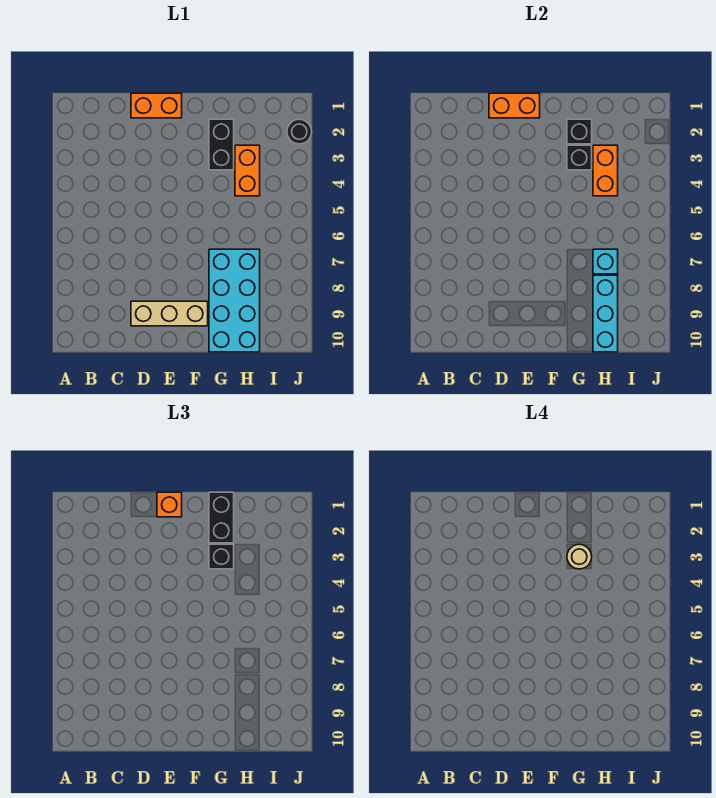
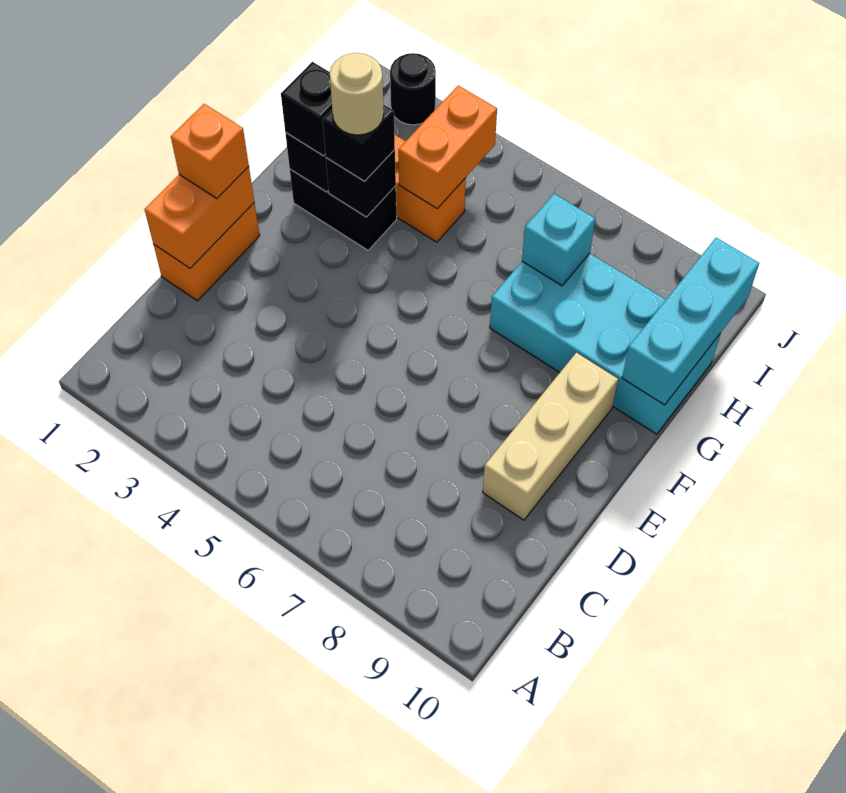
black brick G1:G2 level 3 -> black brick G2 level 3
orange brick H3:H4 level 2 -> orange brick H4:I4 level 2
cyan brick H8:H10 level 2 -> cyan brick G10:I10 level 2

